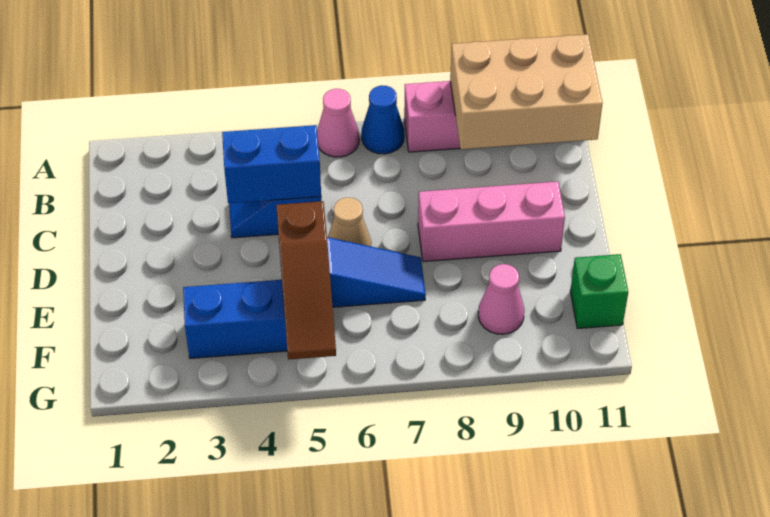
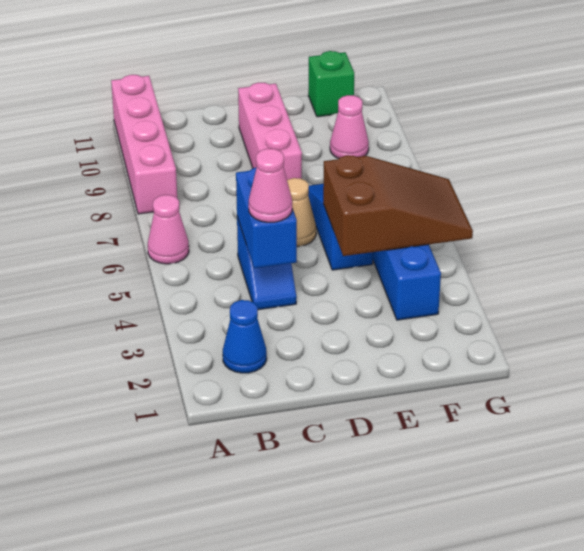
blue cone A7 level 1 -> blue cone B2 level 1
tan brick A9:B11 level 2 -> none
none -> pink cone C4 level 3
brown slope E5:G5 level 2 top E -> brown slope E4:G5 level 2 top E

